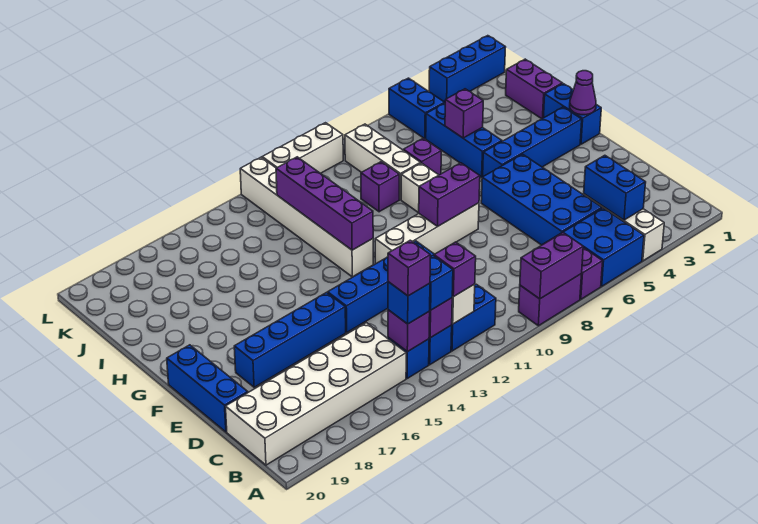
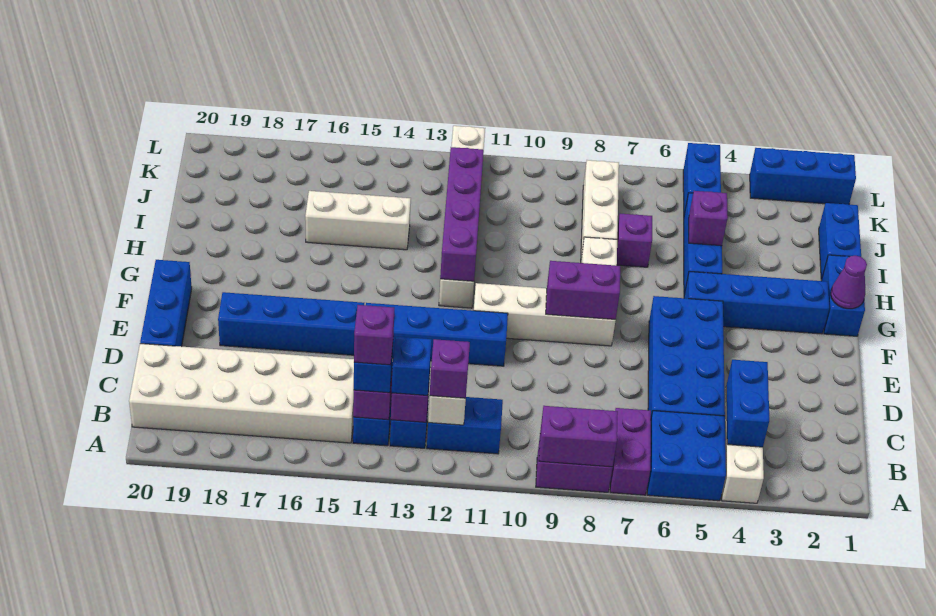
purple brick I1:J1 level 1 -> blue brick I1:J1 level 1
purple brick I9 level 1 -> none
white brick L9:L11 level 1 -> white brick I14:I16 level 1

